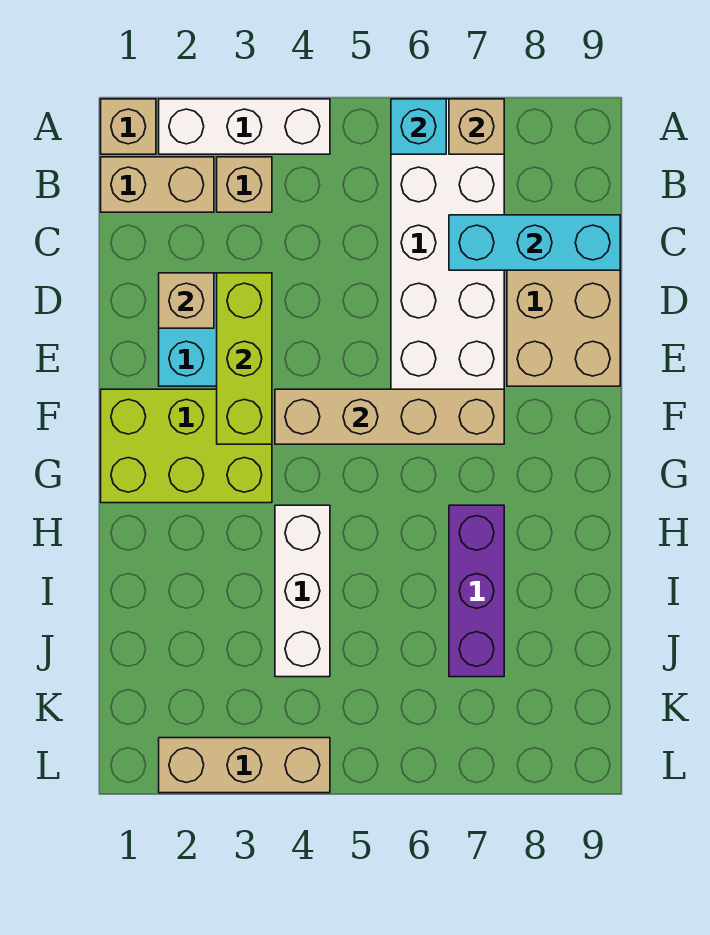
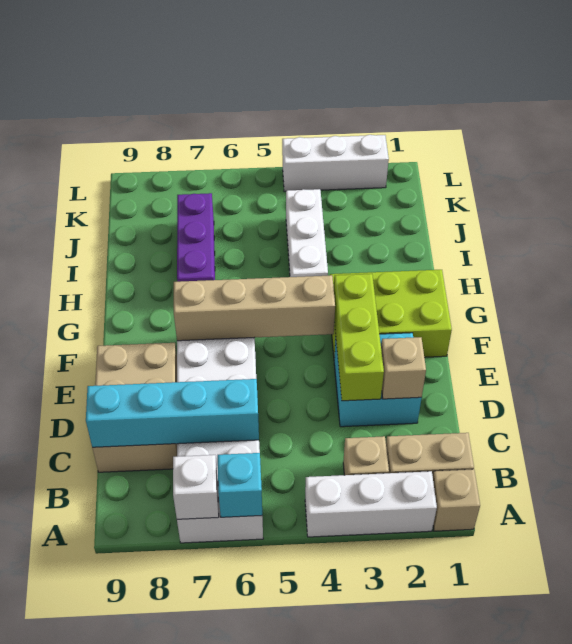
tan brick A7 level 2 -> white brick A7 level 2
cyan brick C7:C9 level 2 -> cyan brick C6:C9 level 2
tan brick L2:L4 level 1 -> white brick L2:L4 level 1

